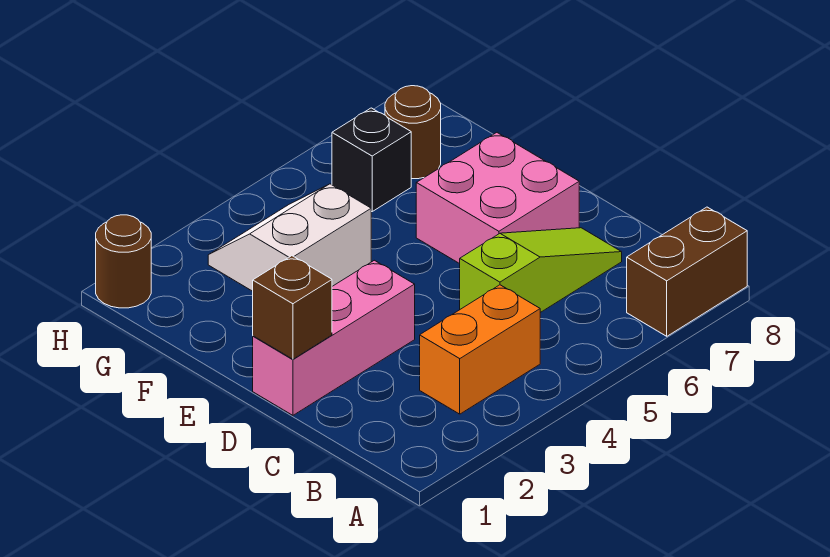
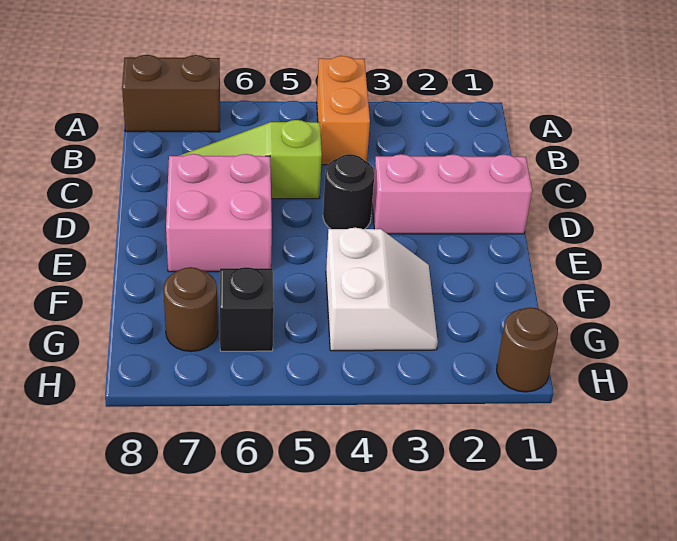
orange brick B3:B4 level 1 -> orange brick A4:B4 level 1
brown brick D1 level 2 -> none
none -> black round brick D4 level 1
white slope F3:G4 level 1 top F -> white slope F3:G4 level 1 top 4

